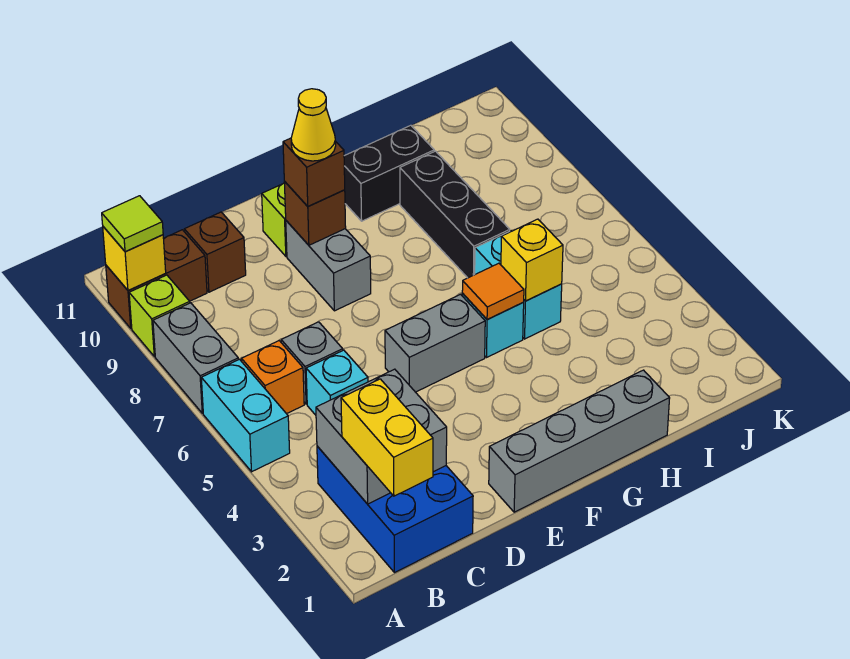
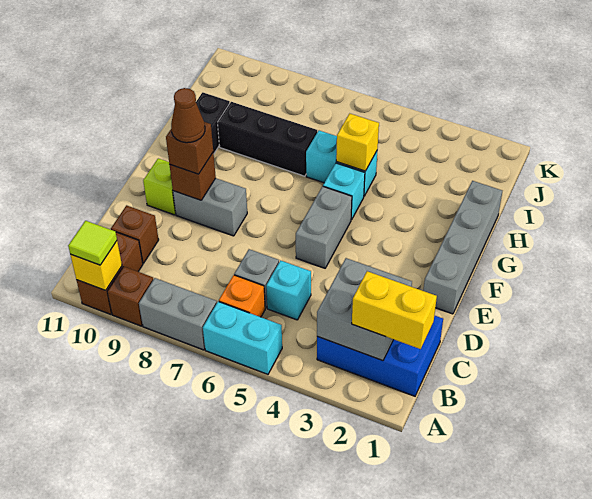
lime brick A9 level 1 -> brown brick A9 level 1
yellow cone E9 level 4 -> brown cone E9 level 4
orange tile G5 level 2 -> none

